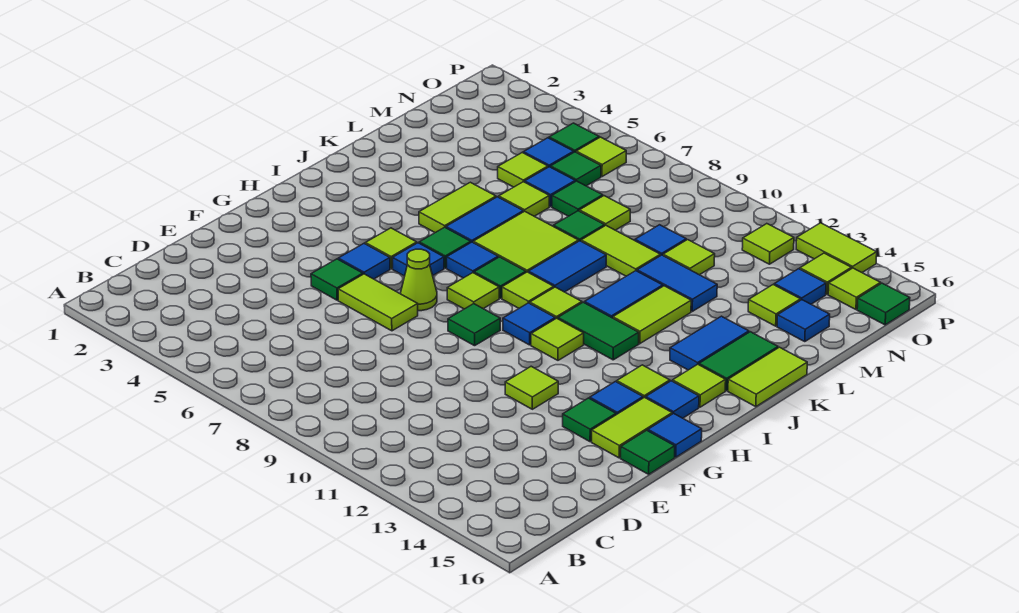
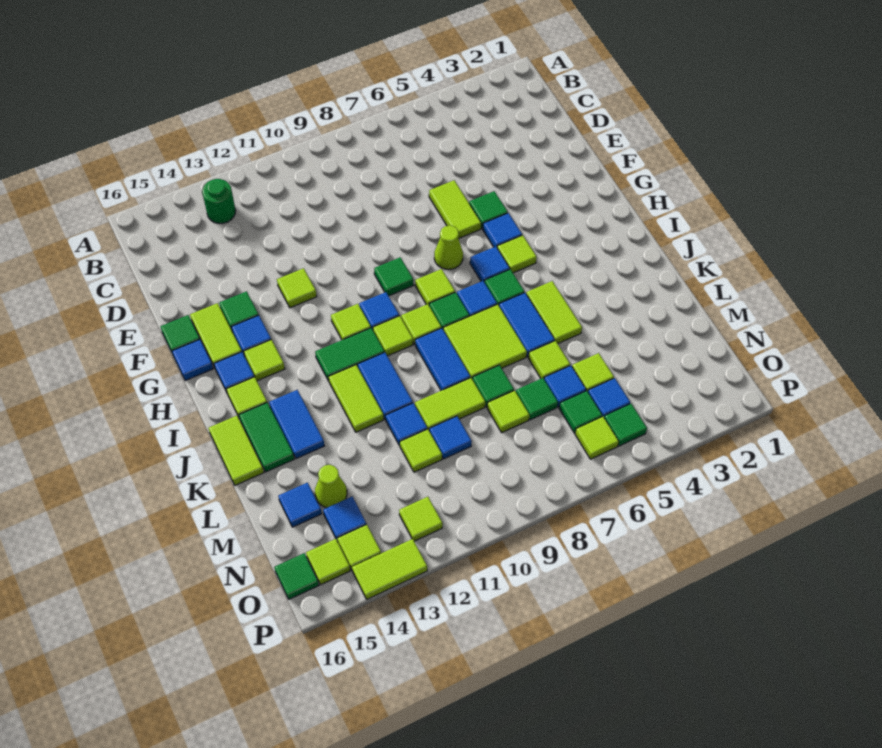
none -> green round brick B13 level 1
lime tile F6:F7 level 1 -> lime tile E6:F6 level 1
blue tile L11:L12 level 1 -> blue tile L11 level 1
lime tile M14 level 1 -> lime cone M14 level 1

